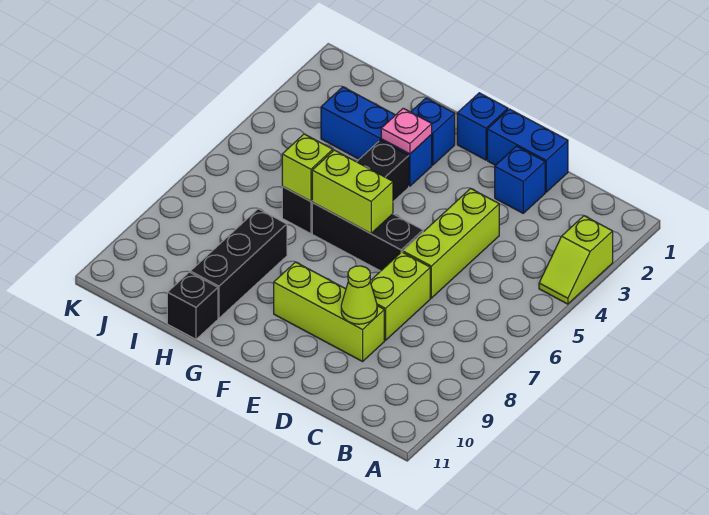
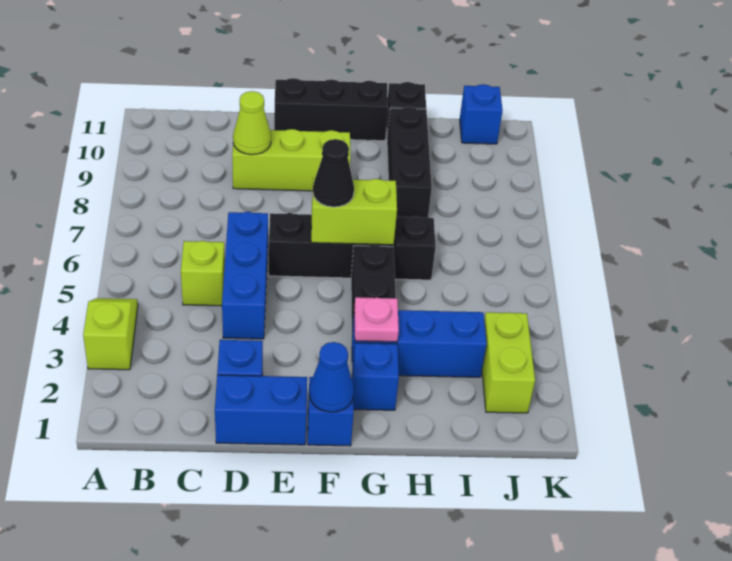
lime brick D4:D6 level 1 -> blue brick D4:D6 level 1
lime brick D7:D8 level 1 -> lime brick J2:J3 level 1
none -> black brick E11:G11 level 1
none -> blue cone F1 level 2
none -> black cone F6 level 3
lime brick H6 level 2 -> lime brick C5 level 1
none -> blue brick J11 level 1

